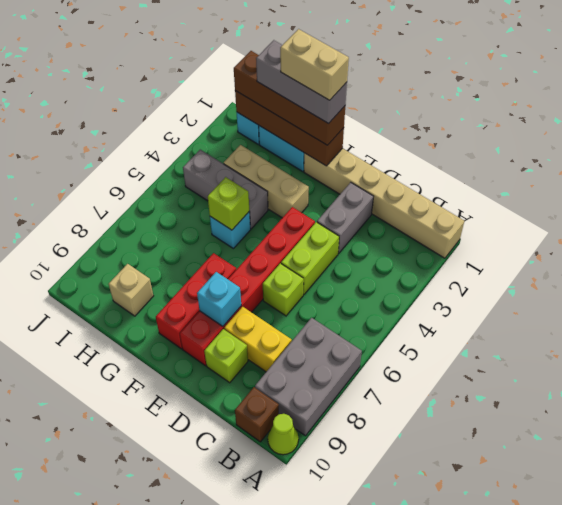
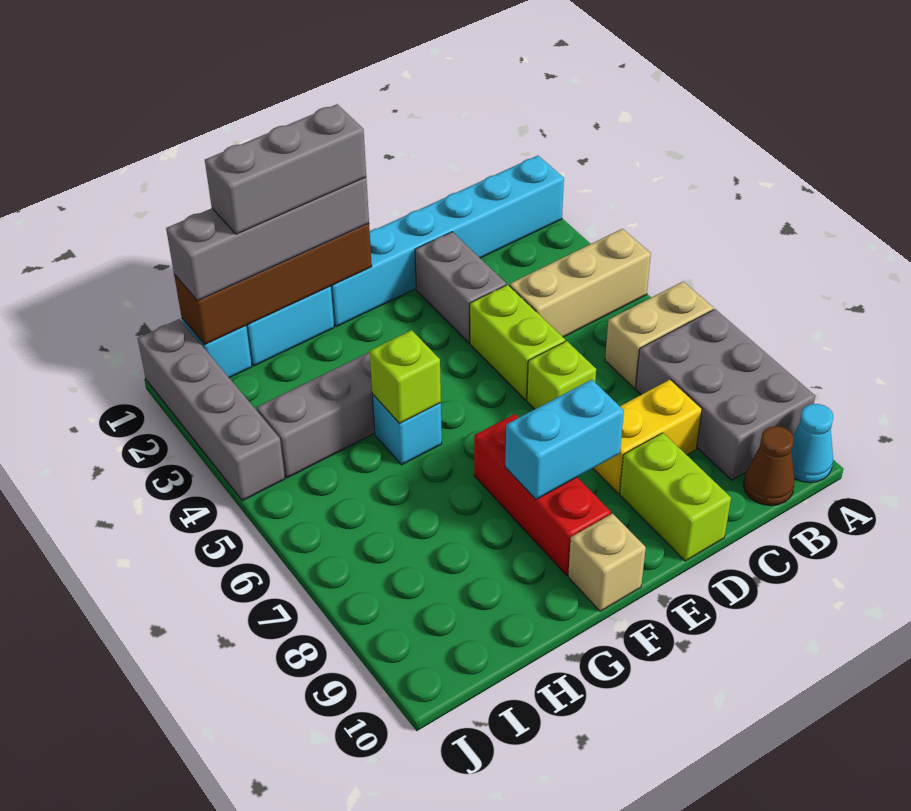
tan brick A1:F1 level 1 -> cyan brick A1:F1 level 1
lime cone A10 level 1 -> cyan cone A10 level 1
brown brick B10 level 1 -> brown cone B10 level 1
lime brick D9 level 1 -> lime brick D9:D10 level 1
red brick E4:E9 level 1 -> none
cyan brick E8 level 2 -> cyan brick E8:F8 level 2
brown brick F1:I1 level 3 -> grey brick F1:I1 level 3
tan brick F1:G1 level 5 -> tan brick A6:B6 level 1
tan brick F3:H3 level 1 -> tan brick A4:C4 level 1
tan brick H9 level 1 -> tan brick F10 level 1
none -> grey brick J1:J4 level 1

